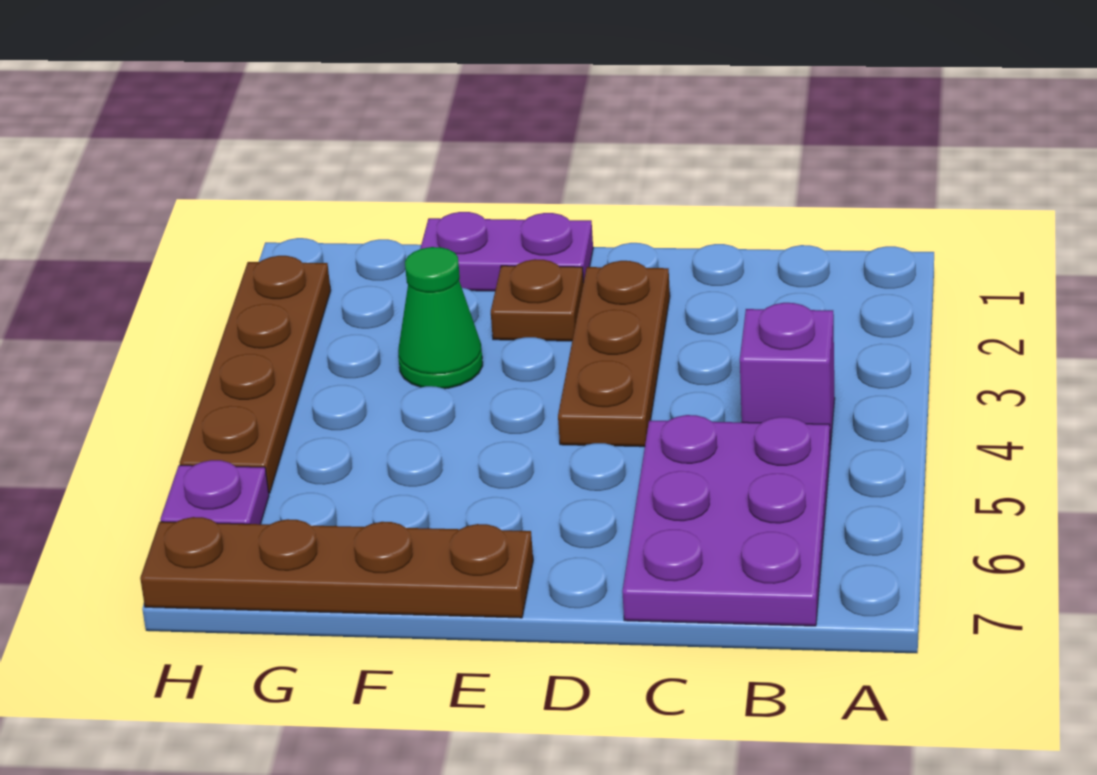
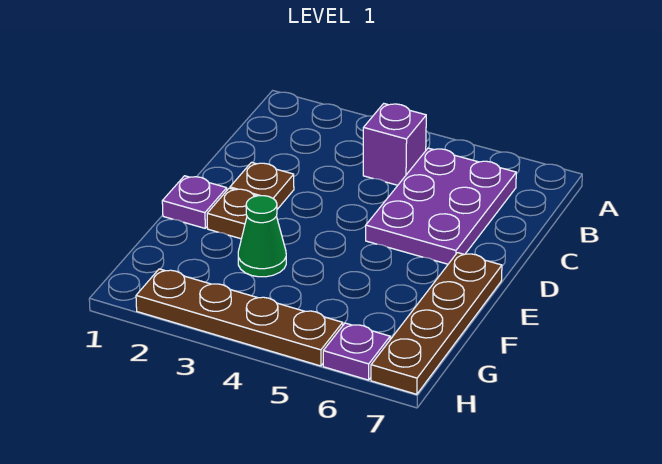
purple plate B5:C7 level 1 -> purple plate B5:D6 level 1
brown plate D2:D4 level 1 -> brown plate D2 level 1
purple plate E1:F1 level 1 -> purple plate E1 level 1

